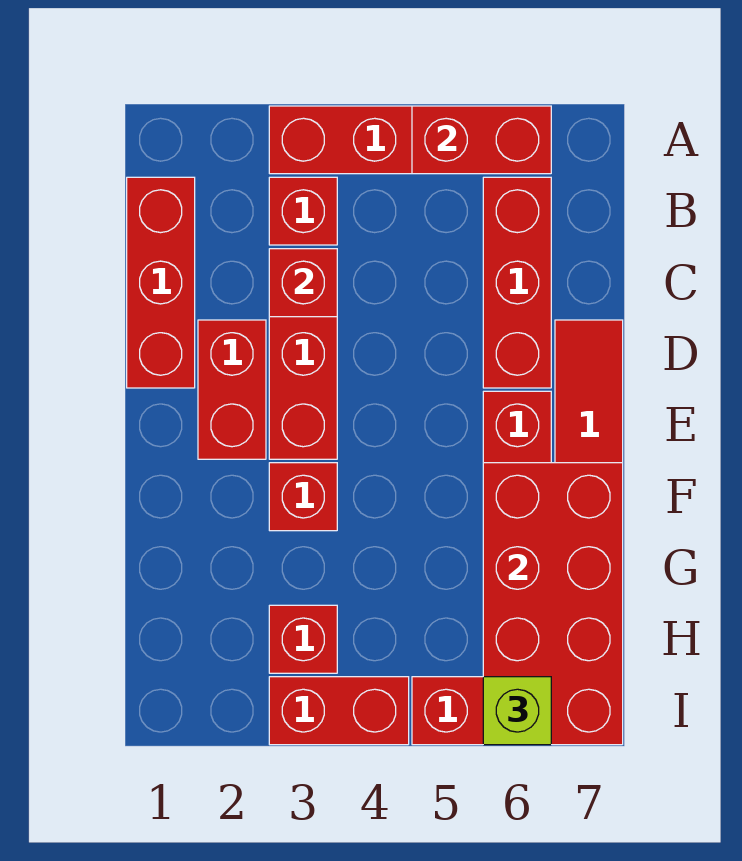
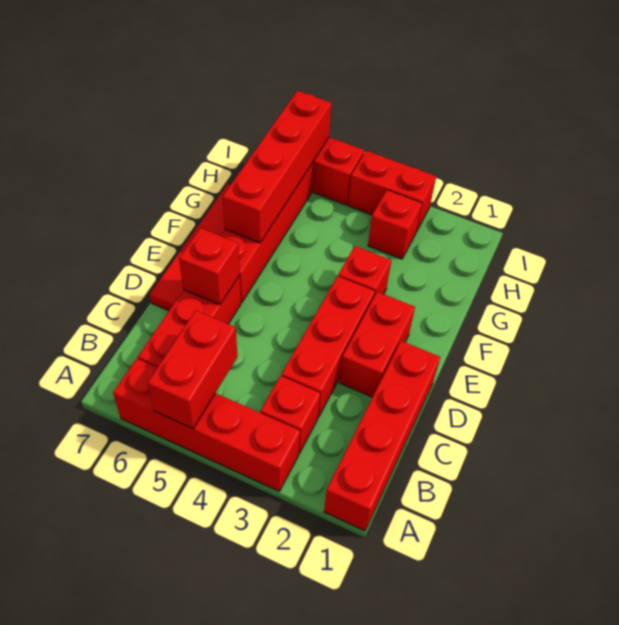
red brick A5:A6 level 2 -> red brick A5:B5 level 2
red brick B1:D1 level 1 -> red brick A1:D1 level 1
red brick C3 level 2 -> red brick D6 level 2
red brick F6:I7 level 2 -> red brick F6:I6 level 2
lime brick I6 level 3 -> none

